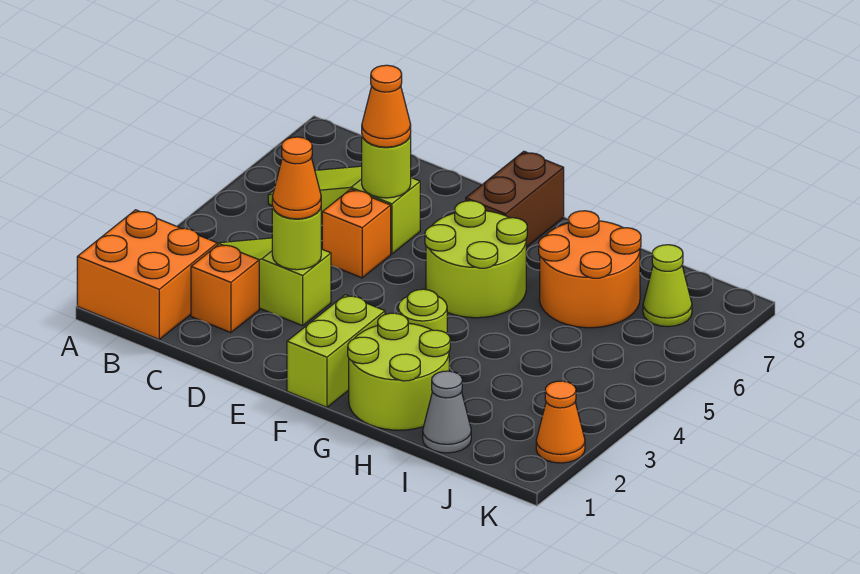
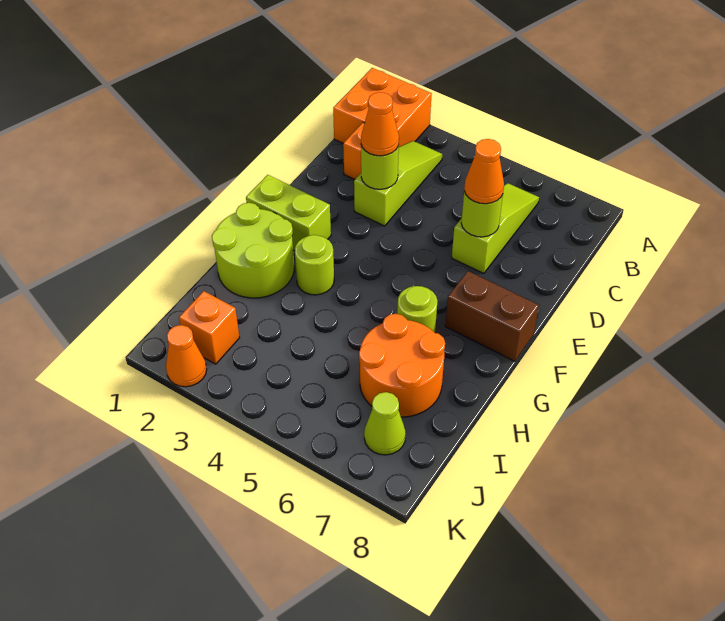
orange brick D5 level 1 -> orange brick J2 level 1
lime round brick F5:G6 level 1 -> lime round brick G6 level 1
grey cone I1 level 1 -> none

